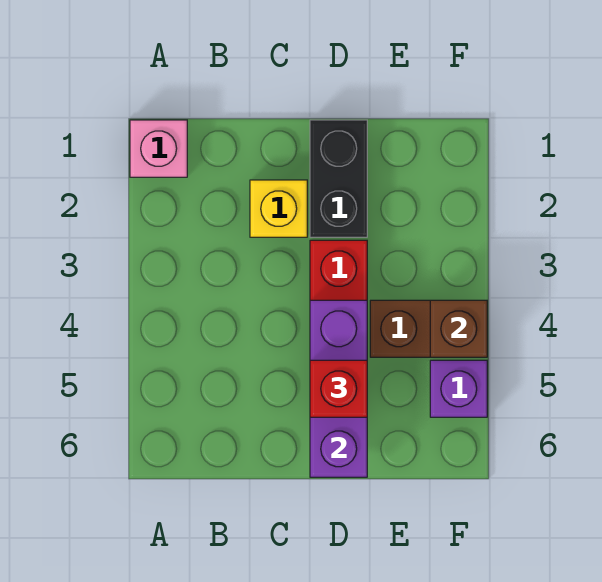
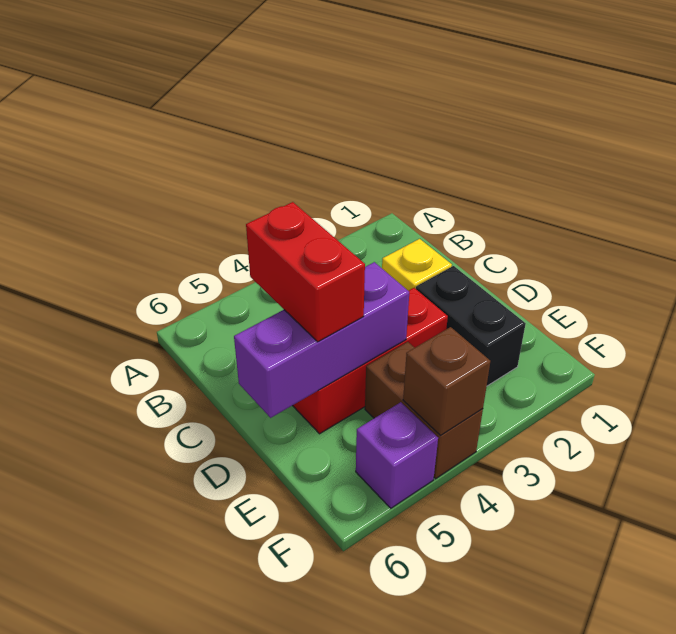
pink brick A1 level 1 -> none
black brick D1:D2 level 1 -> black brick D2:E2 level 1
red brick D5 level 3 -> red brick C5:D5 level 3

